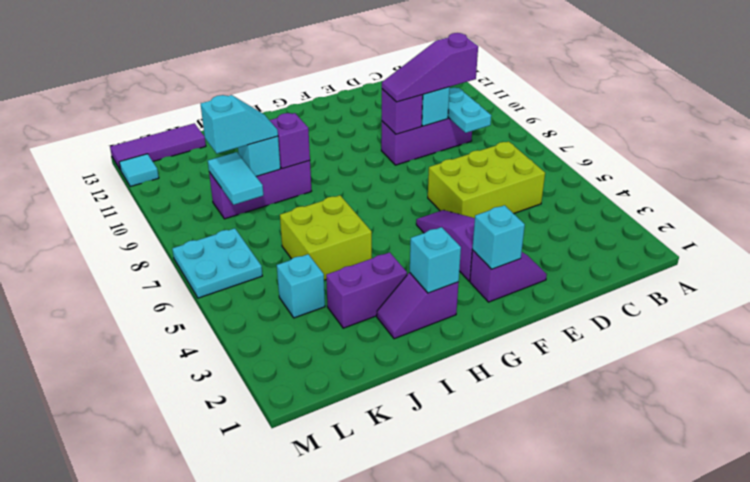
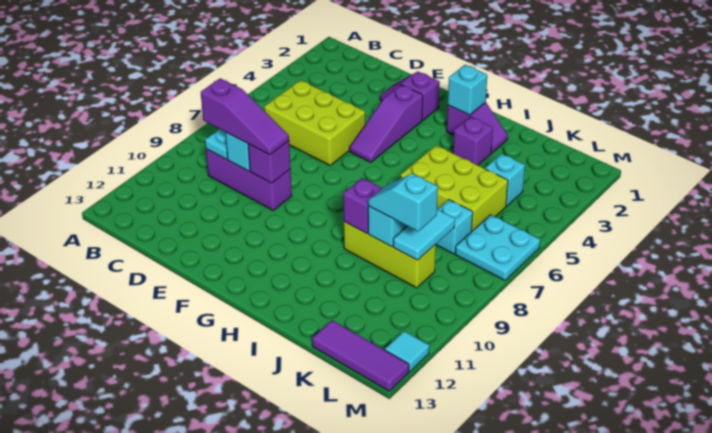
cyan brick F2 level 2 -> cyan brick K7 level 1
purple brick I3:J3 level 1 -> purple brick I3 level 1
lime brick I5:J6 level 1 -> lime brick I5:K6 level 1
purple brick I9:K9 level 1 -> lime brick I9:K9 level 1

